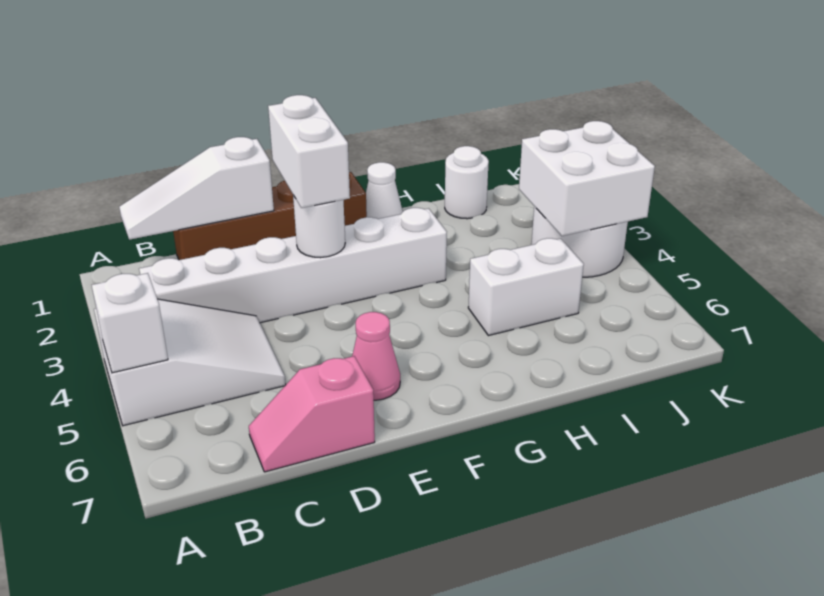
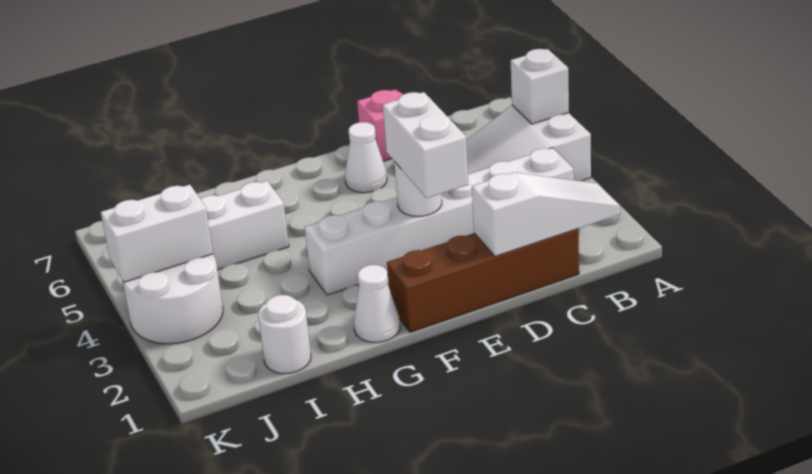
pink cone E6 level 1 -> white cone E6 level 1
white brick J3:K4 level 2 -> white brick J4:K4 level 2

